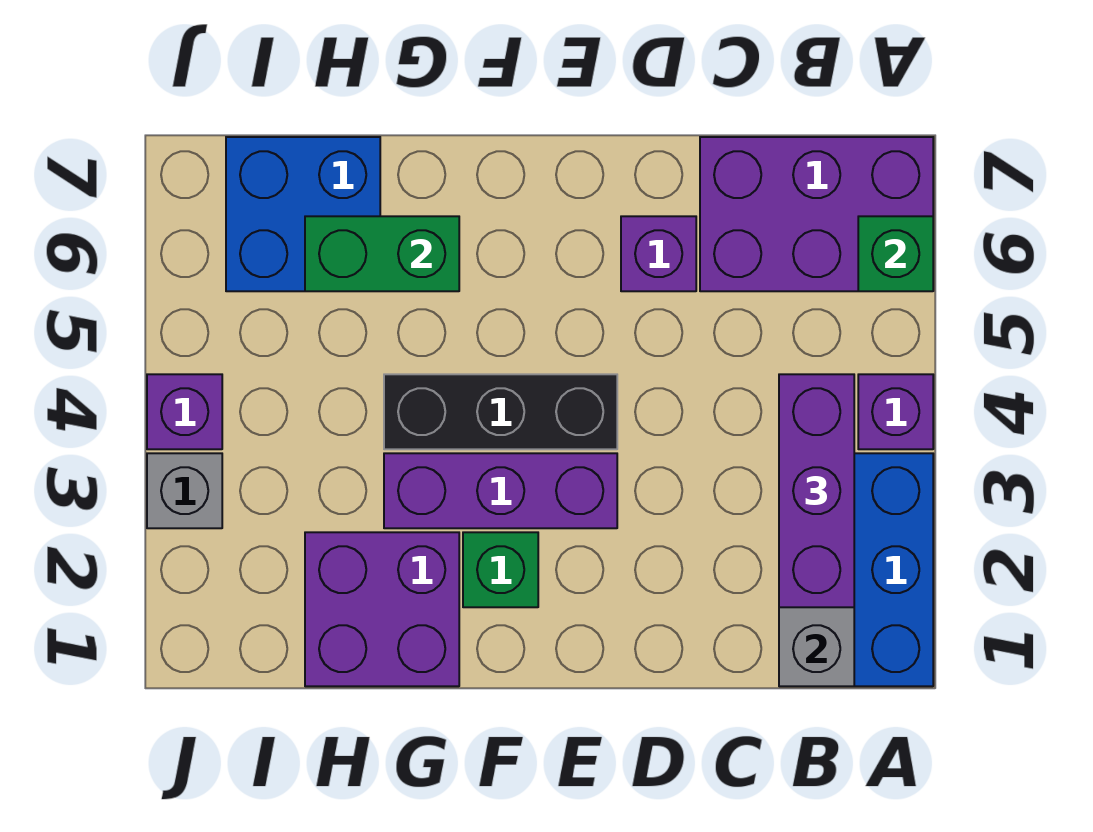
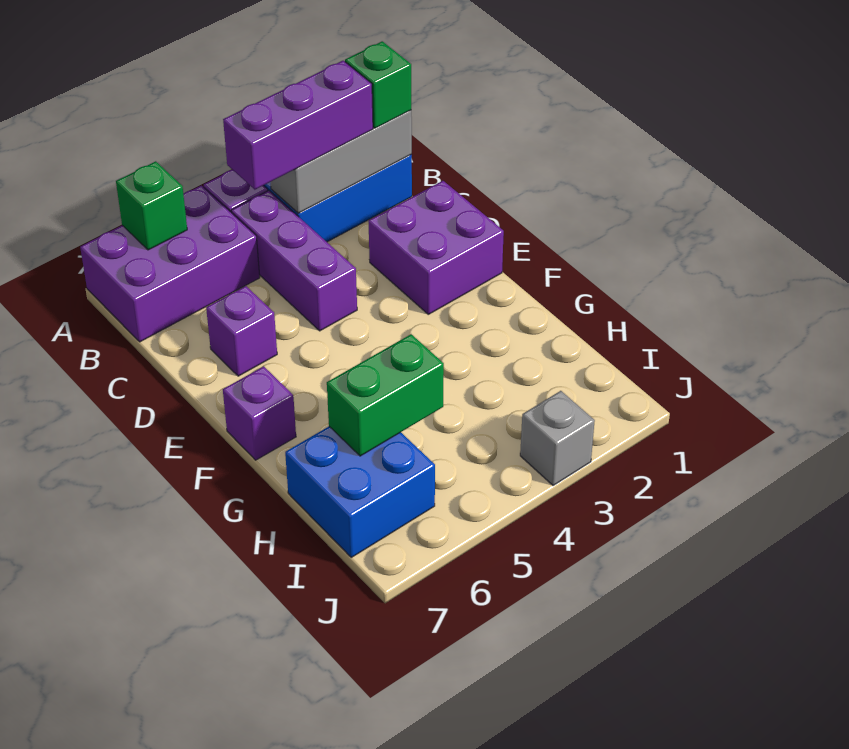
purple brick A6:C7 level 1 -> purple brick A5:B7 level 1
purple brick E3:G3 level 1 -> purple brick B4:D4 level 1
black brick E4:G4 level 1 -> none
green brick F2 level 1 -> green brick B1 level 3
purple brick G1:H2 level 1 -> purple brick D1:E2 level 1
green brick G6:H6 level 2 -> green brick H5:H6 level 2
purple brick J4 level 1 -> purple brick F7 level 1

